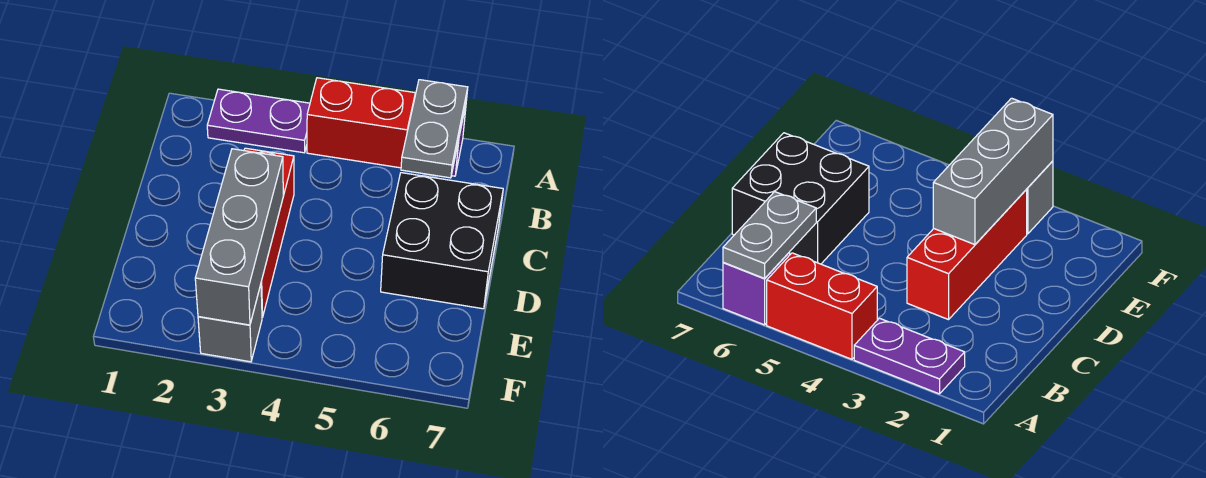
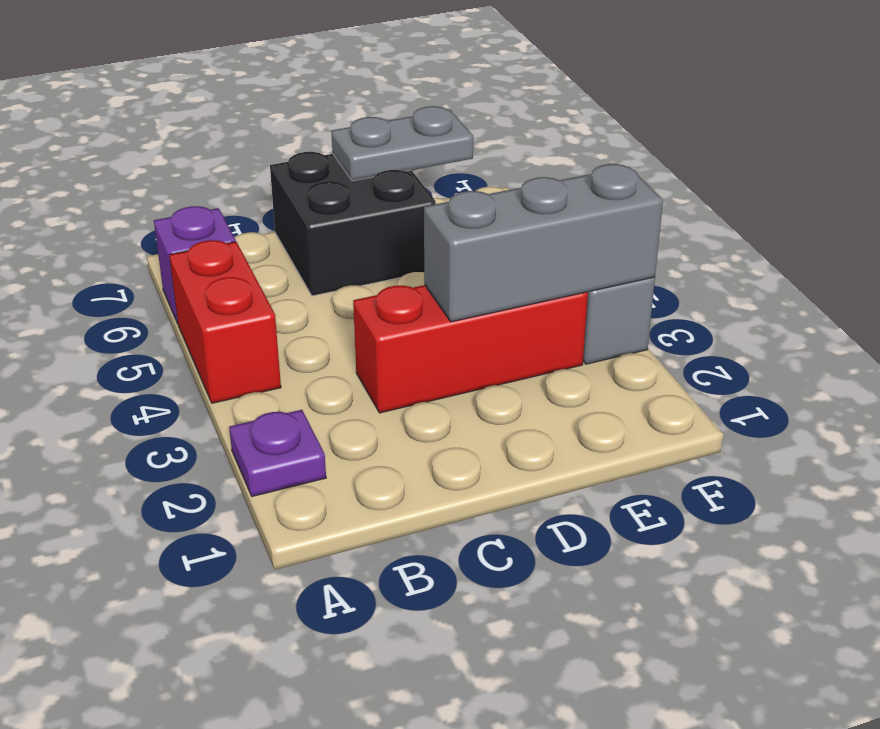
purple plate A2:A3 level 1 -> purple plate A2 level 1
grey plate A6:B6 level 2 -> grey plate D7:E7 level 2

